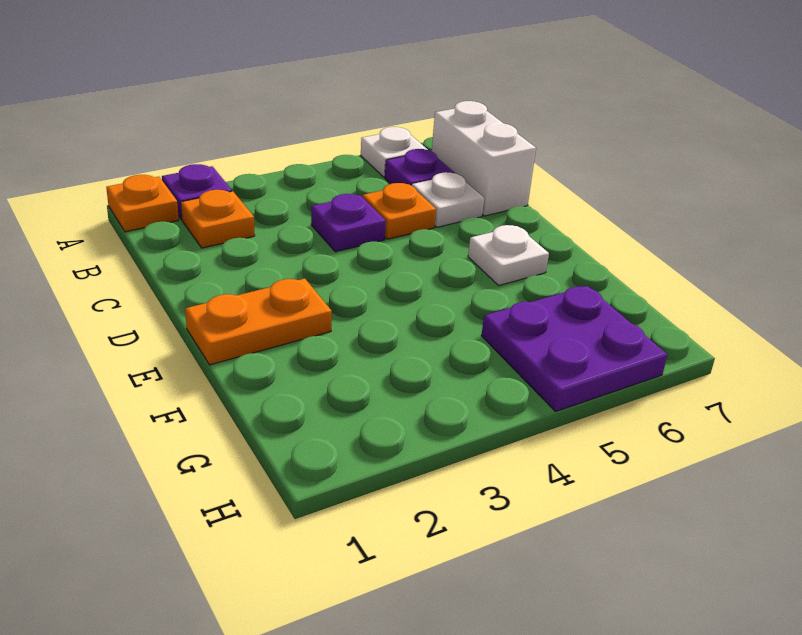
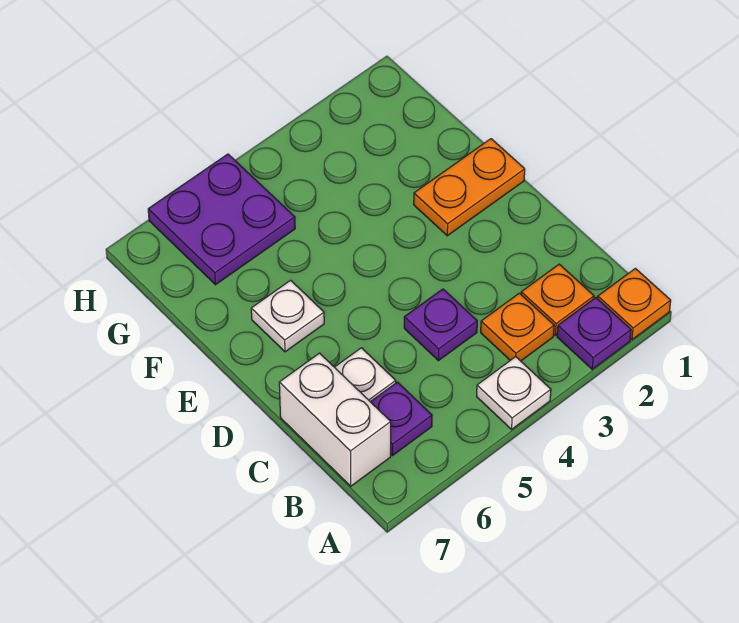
white plate A6 level 1 -> white plate A4 level 1
orange plate C5 level 1 -> orange plate B3 level 1

